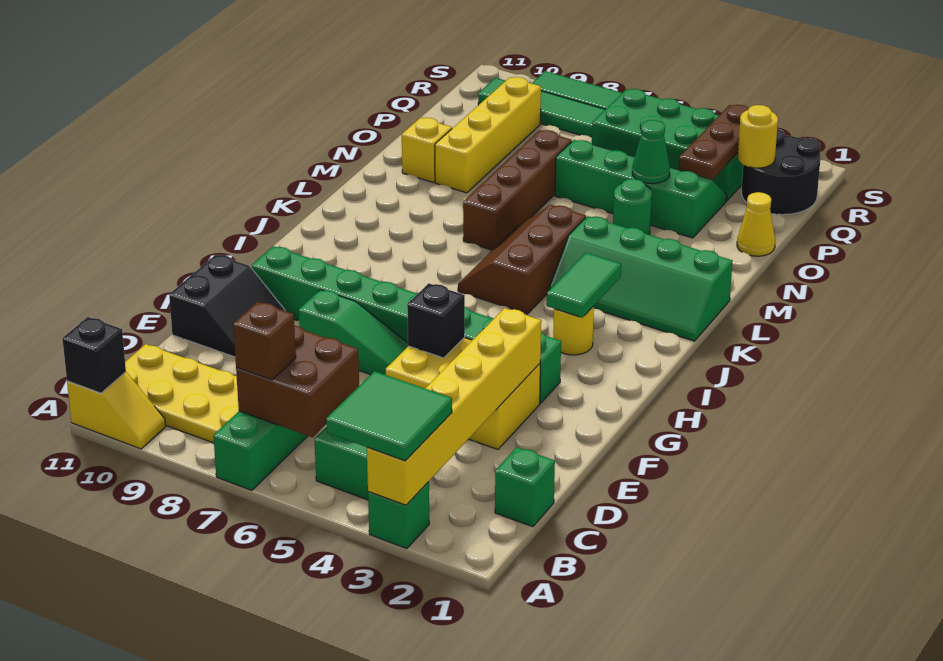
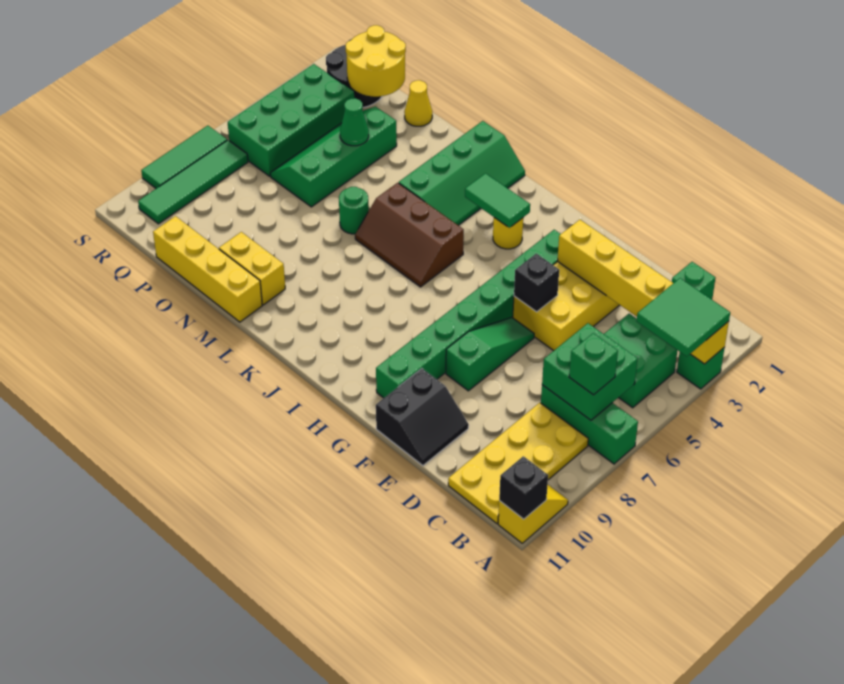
brown brick B6:C7 level 2 -> green brick B6:C7 level 2
brown brick B7 level 3 -> green brick B7 level 3
black slope E10:F11 level 1 top 11 -> black slope E10:F11 level 1 top F
brown brick L7:O7 level 1 -> none
green round brick N4 level 1 -> green round brick M6 level 1
yellow brick N9:Q9 level 1 -> yellow brick M11:P11 level 1
yellow brick N10 level 1 -> yellow brick M10:N10 level 1
brown plate P3:R3 level 2 -> none
yellow round brick Q2 level 2 -> yellow round brick P1:Q2 level 2

